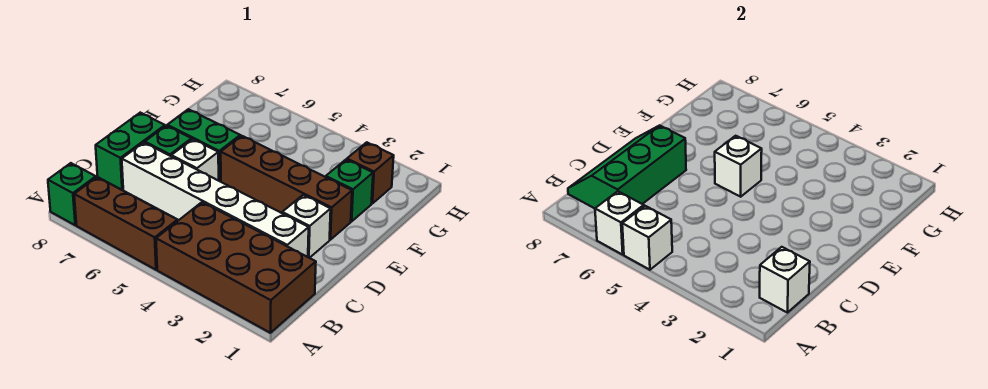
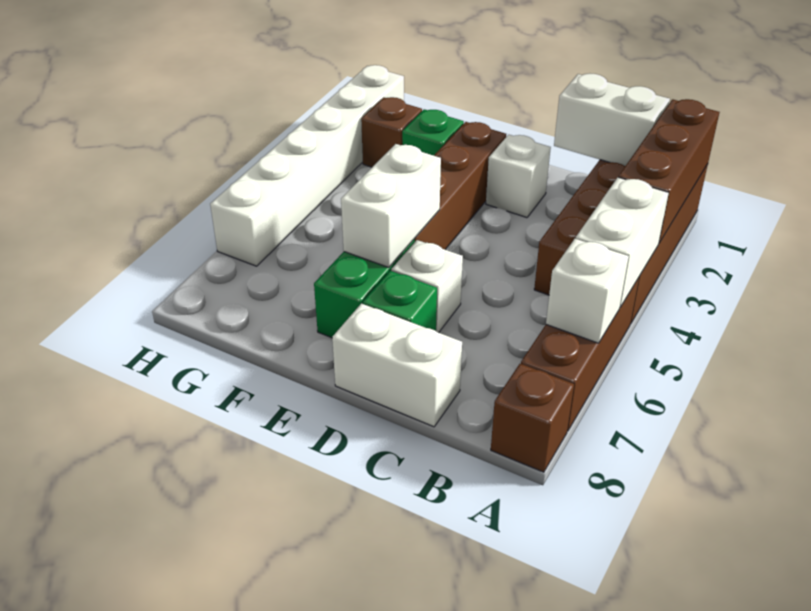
none -> brown brick A1:A3 level 2
white brick A5 level 2 -> white brick A4:A5 level 2
green brick A8 level 1 -> brown brick A8 level 1
white brick B1 level 2 -> white brick B1:C1 level 2
green slope B7:D8 level 2 top 7 -> none
white brick C2:C7 level 1 -> white brick H1:H6 level 1
green brick C8:D8 level 1 -> white brick C8:D8 level 1
white brick E5 level 2 -> white brick E5:E6 level 2

